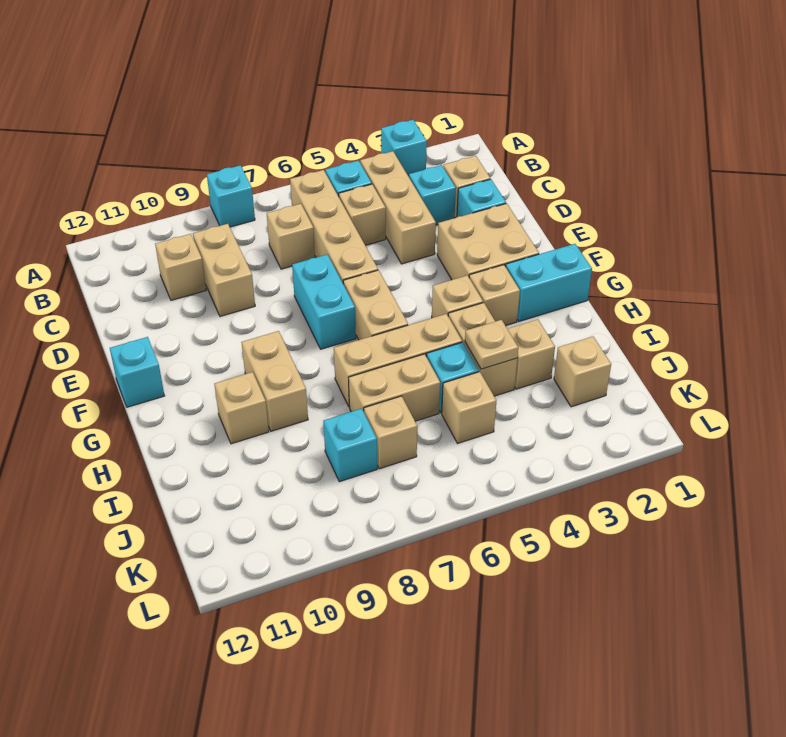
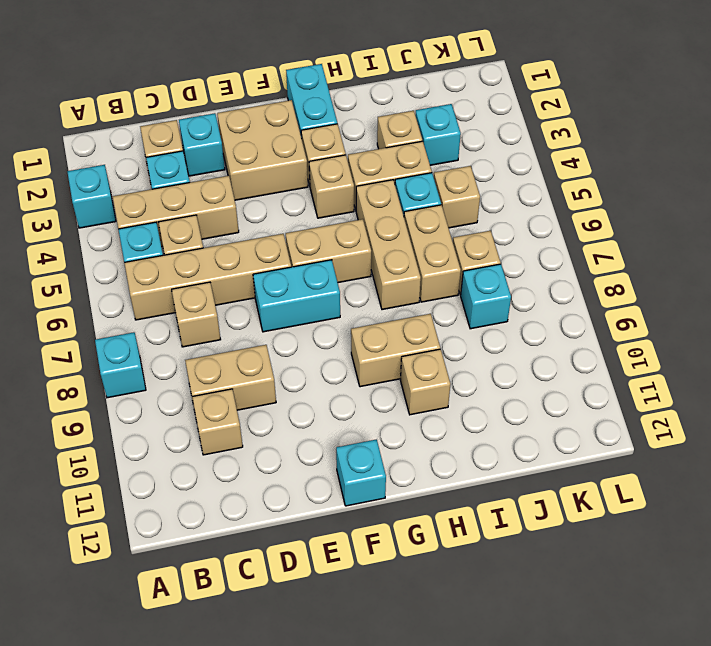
tan plate I4 level 2 -> none
tan brick J2 level 1 -> none
none -> cyan brick J3 level 1

